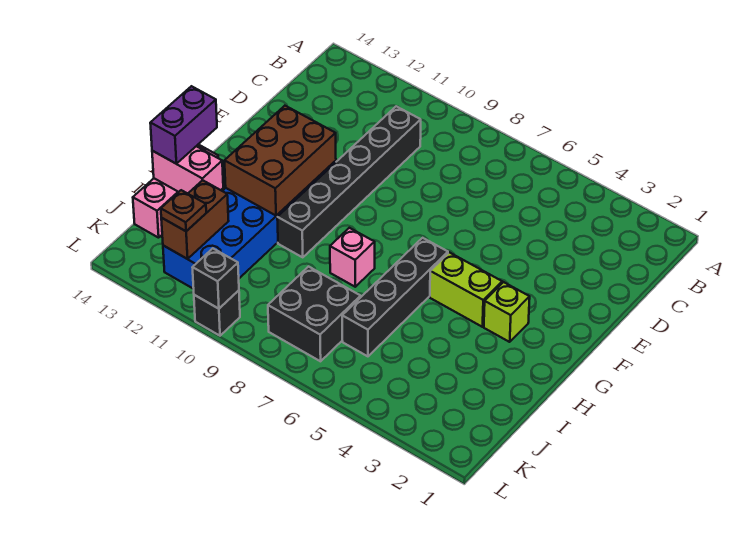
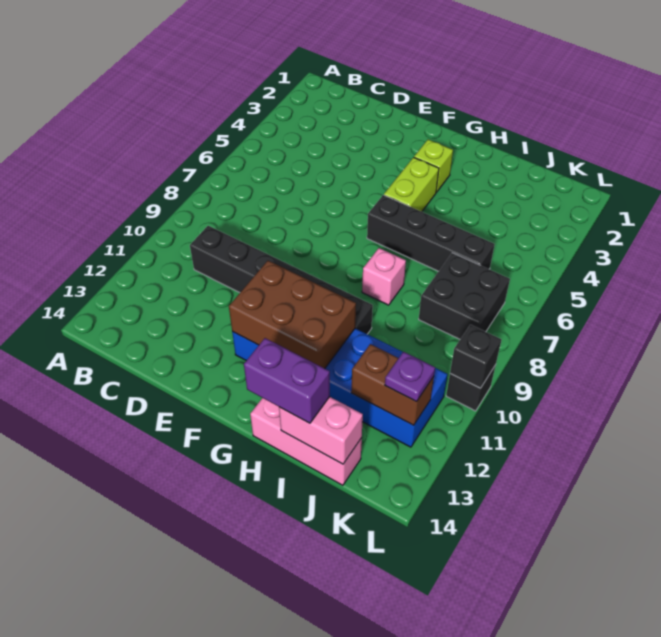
pink brick I13:I14 level 2 -> pink brick I14:J14 level 2
brown plate K12 level 3 -> purple plate K12 level 3

